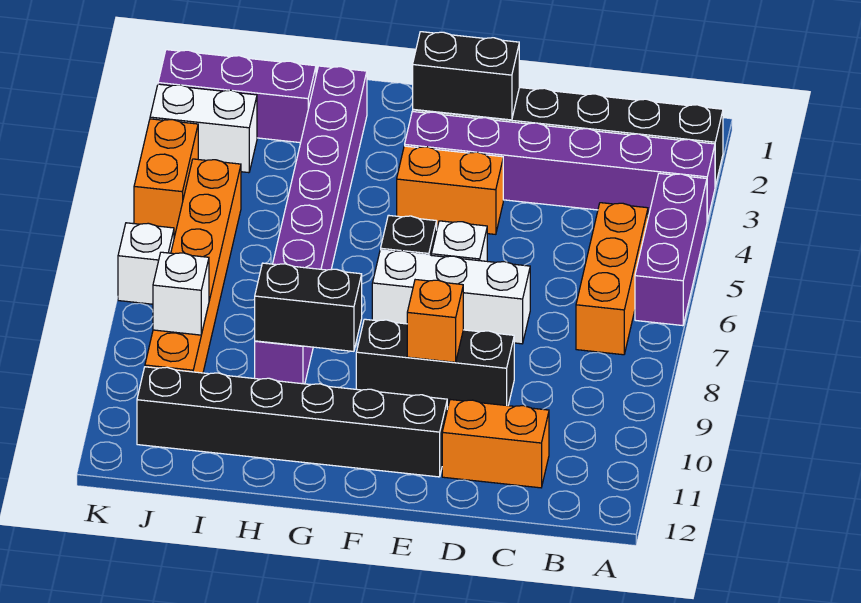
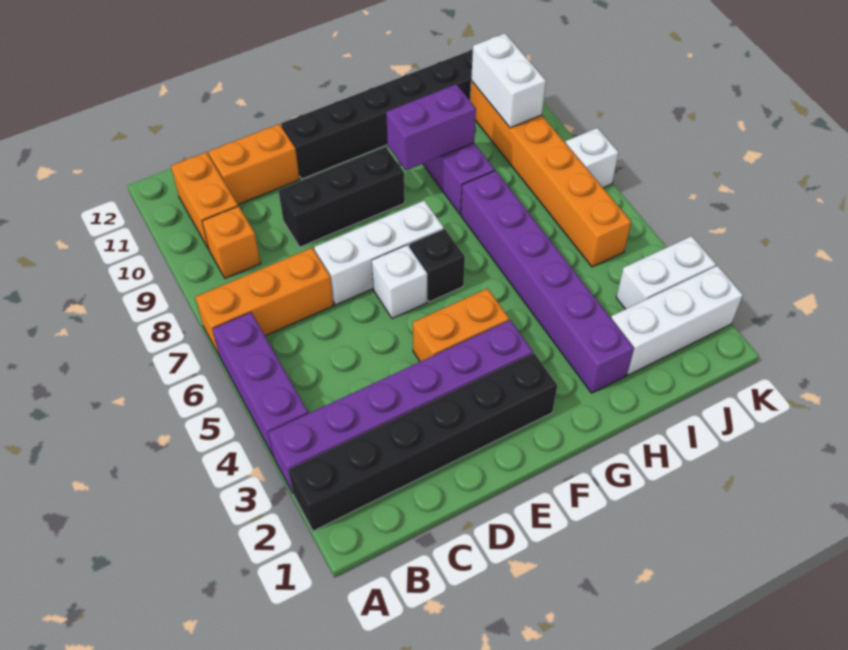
orange brick B5:B7 level 1 -> orange brick A7:C7 level 1
black brick E2:F2 level 2 -> none
orange brick E9 level 2 -> orange brick B9 level 1
black brick G9:H9 level 2 -> purple brick G9:H9 level 2
purple brick I2:K2 level 1 -> white brick I2:K2 level 1
white brick J9 level 2 -> white brick J9:J10 level 2
orange brick K4:K5 level 1 -> orange brick B10:B11 level 1

